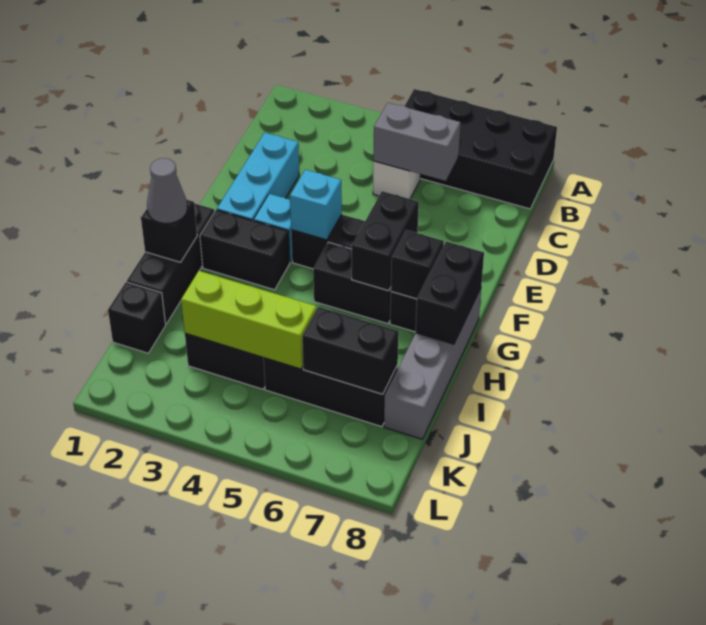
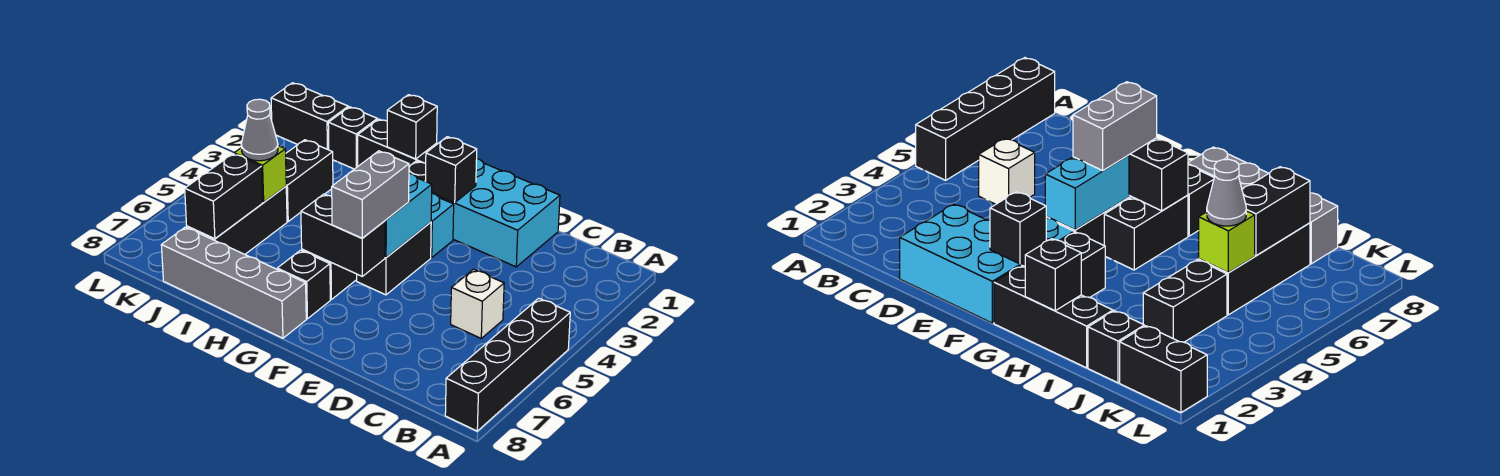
black brick A5:B8 level 1 -> black brick A5:A8 level 1
grey brick C5:C6 level 2 -> grey brick F5:F6 level 3
cyan brick D2:F2 level 1 -> cyan brick D1:F2 level 1
cyan brick F4 level 2 -> cyan brick F4:F5 level 2
black brick G7 level 2 -> black brick F2 level 2
black brick G8:H8 level 2 -> black brick K1:L1 level 1
grey cone H1 level 3 -> grey cone J5 level 3
lime brick J3:J5 level 2 -> lime brick J5 level 2

